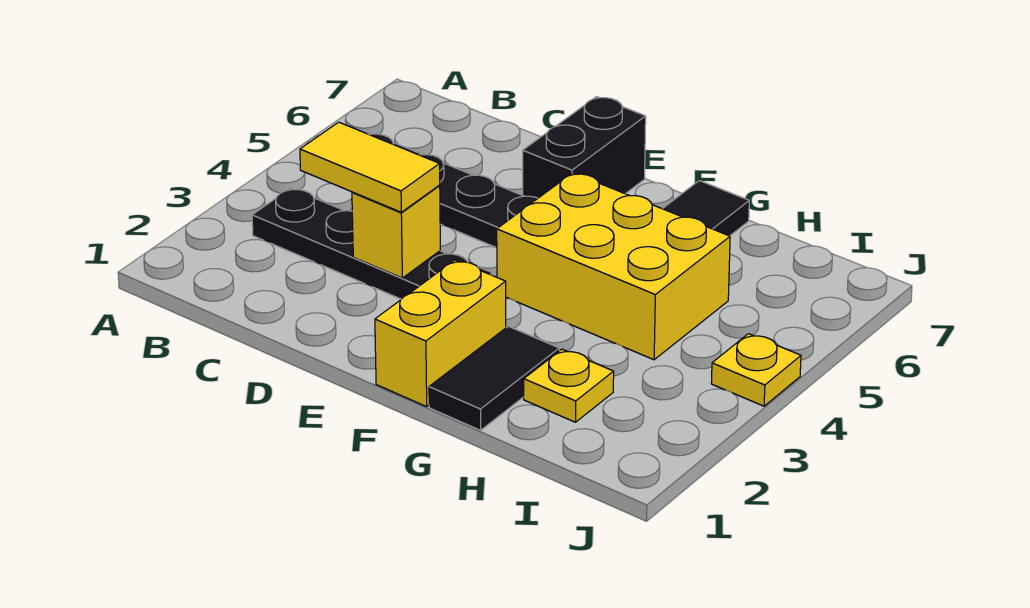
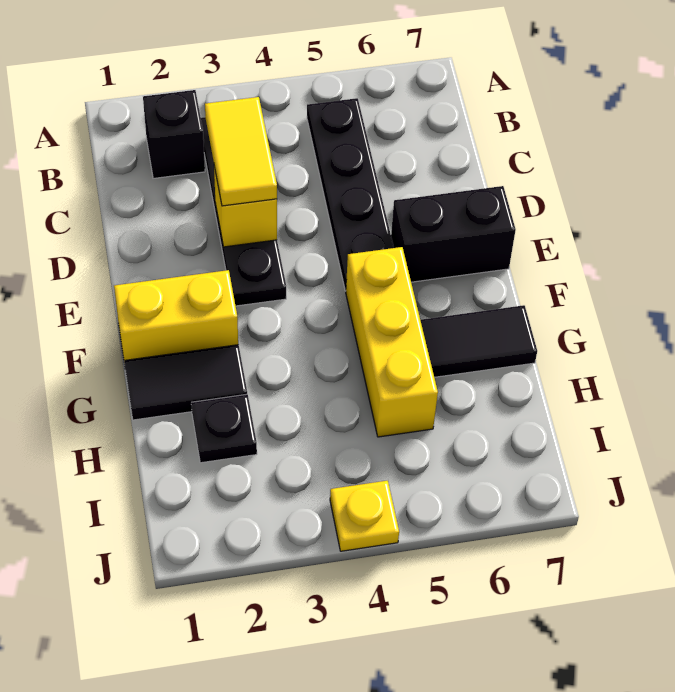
none -> black brick B2 level 1
yellow brick F4:H5 level 1 -> yellow brick F5:H5 level 1
yellow plate H2 level 1 -> black plate H2 level 1

